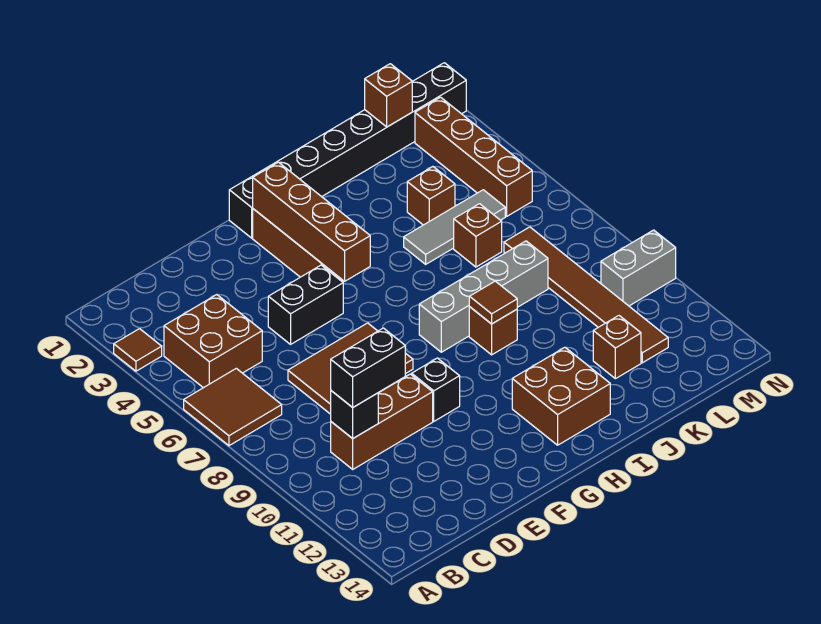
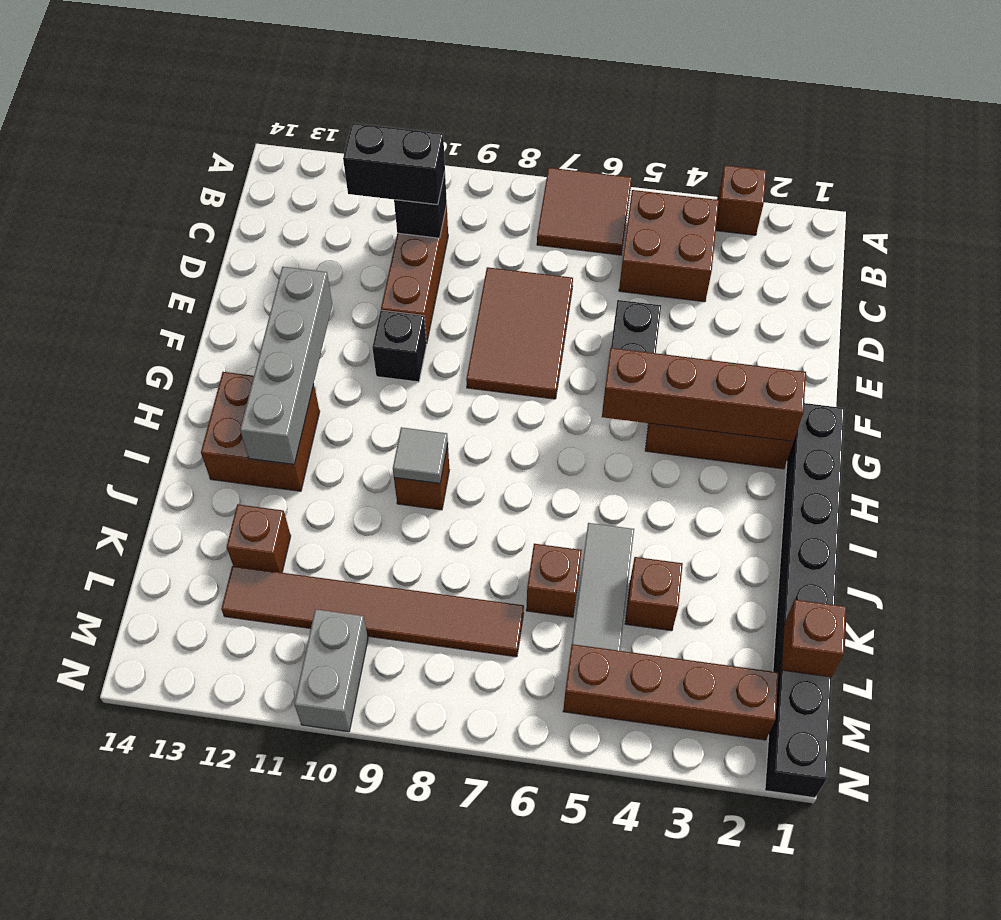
brown tile A3 level 1 -> brown brick A3 level 1
black brick C10:D10 level 3 -> black brick C10:C11 level 3
grey brick H8:K8 level 1 -> grey brick F12:I12 level 2
brown tile I9 level 2 -> grey tile I9 level 2

